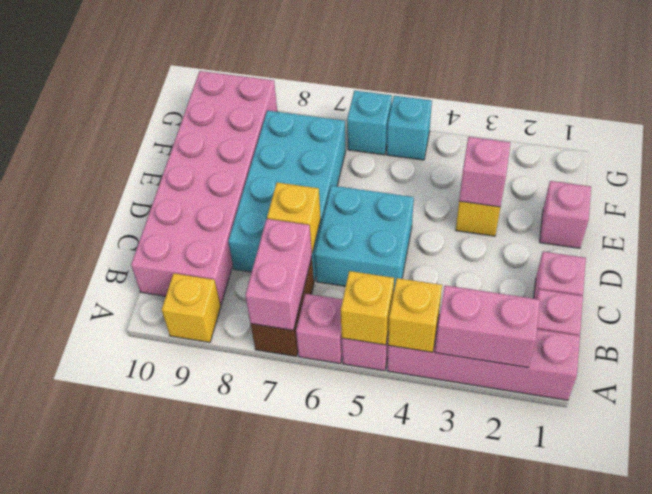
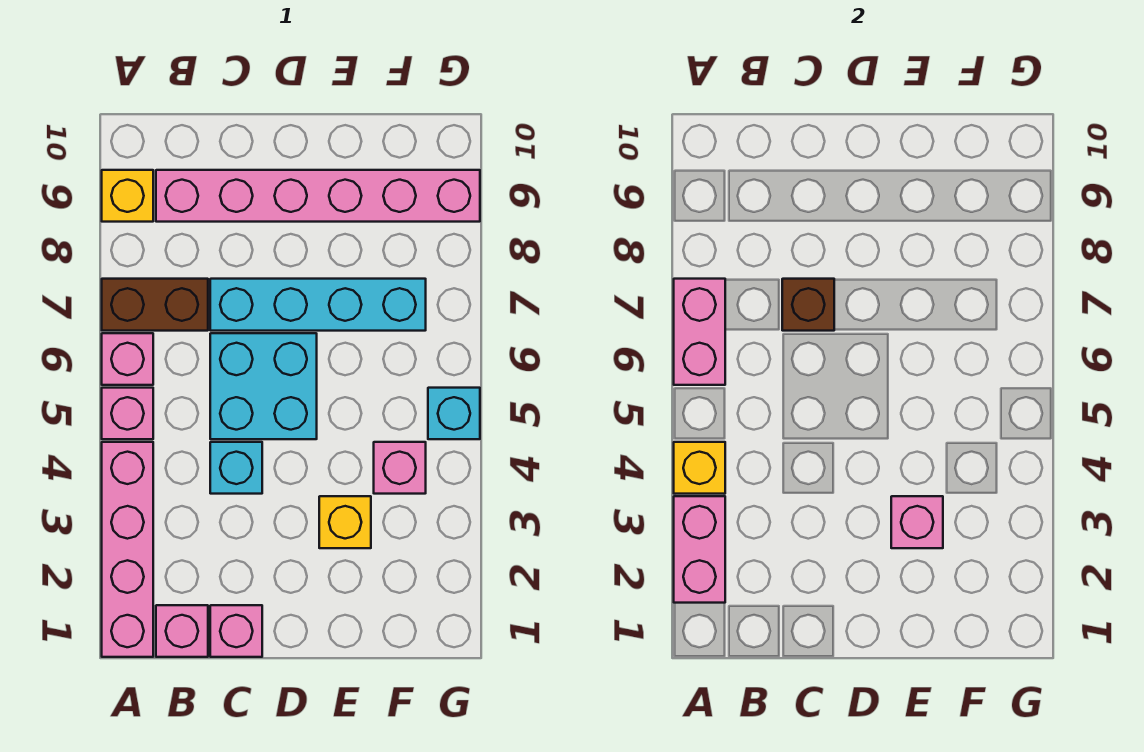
yellow brick A5 level 2 -> none
pink brick A7:B7 level 2 -> pink brick A6:A7 level 2
pink brick B9:G10 level 1 -> pink brick B9:G9 level 1
cyan brick C7:F8 level 1 -> cyan brick C7:F7 level 1
yellow brick C7 level 2 -> brown brick C7 level 2
pink brick E1 level 1 -> pink brick F4 level 1
cyan brick G6 level 1 -> cyan brick C4 level 1

